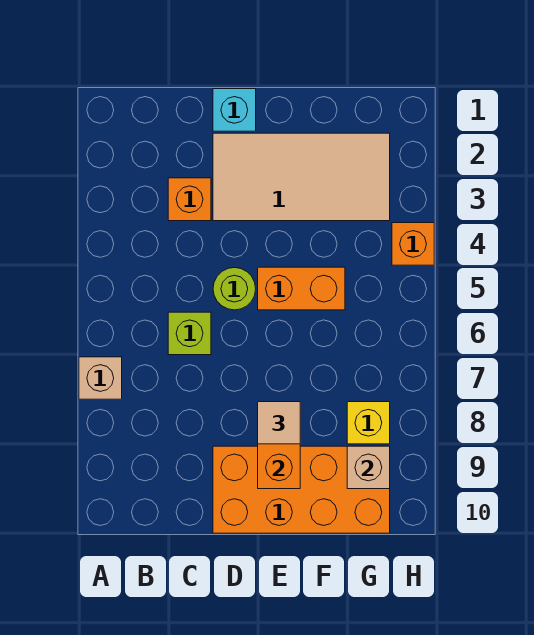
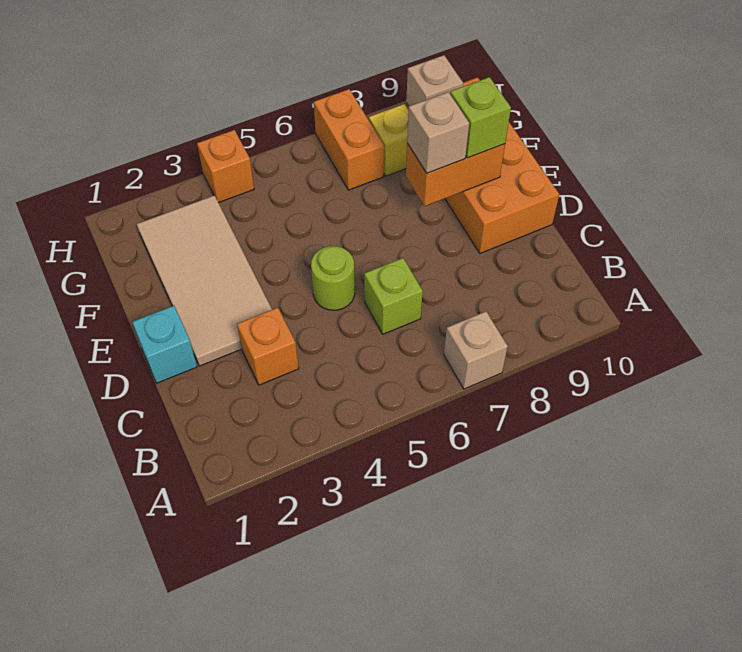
orange brick E5:F5 level 1 -> orange brick G7:H7 level 1
tan tile E8 level 3 -> tan brick E8 level 3
none -> lime brick E9 level 3

